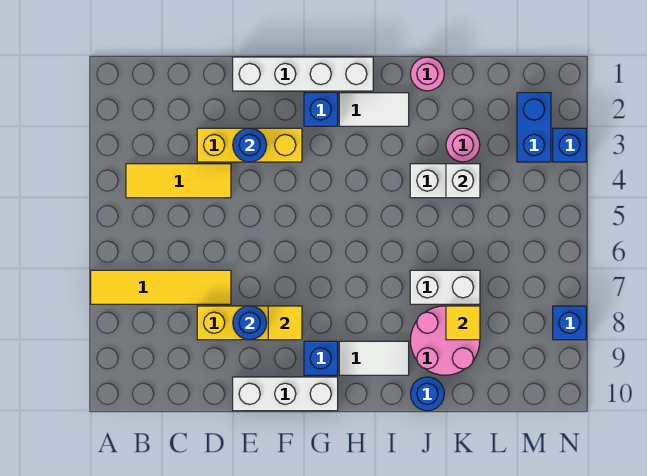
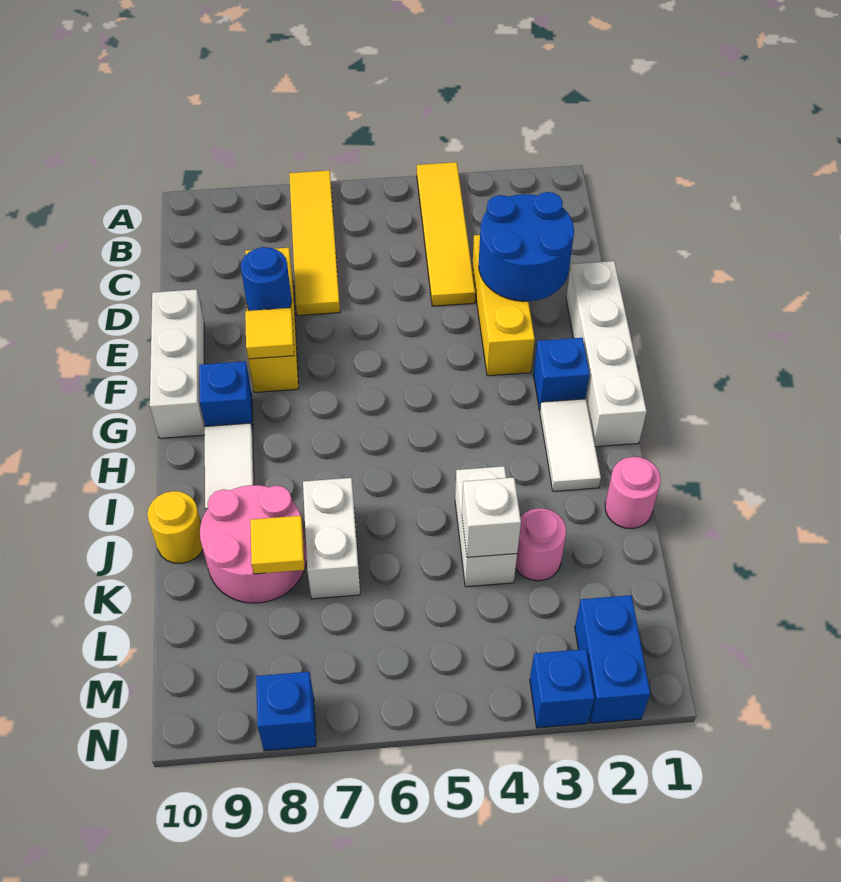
yellow tile B4:D4 level 1 -> yellow tile A4:D4 level 1
blue round brick E3 level 2 -> blue round brick D2:E3 level 2
blue round brick J10 level 1 -> yellow round brick J10 level 1
blue brick M2:M3 level 1 -> blue brick M2:N2 level 1

